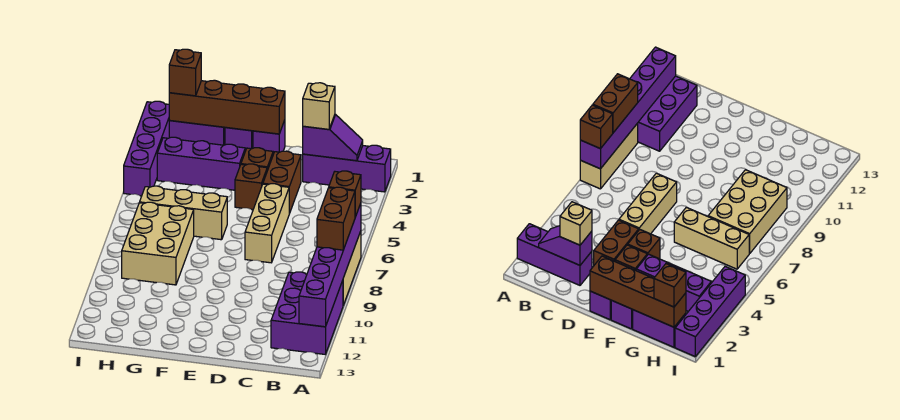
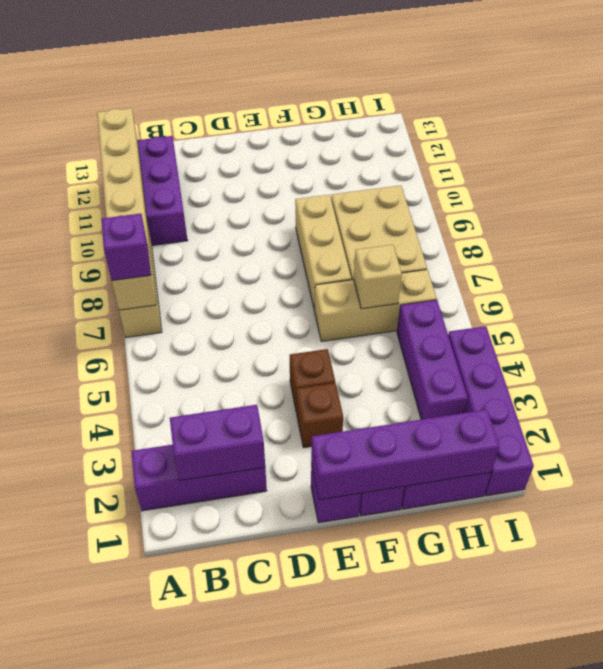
purple brick A7:A12 level 2 -> tan brick A7:A12 level 2
brown brick A7 level 3 -> purple brick A7 level 3
brown brick A8:A9 level 3 -> none
purple slope B2:C2 level 2 top C -> purple brick B2:C2 level 2
tan brick C2 level 3 -> tan brick G6 level 2
brown brick D3:D4 level 1 -> none
tan brick D5:D7 level 1 -> tan brick F7:F9 level 1
brown brick E1:H1 level 2 -> purple brick E1:H1 level 2
purple brick F3:H3 level 1 -> purple brick H3:H5 level 1
brown brick H1 level 3 -> none

